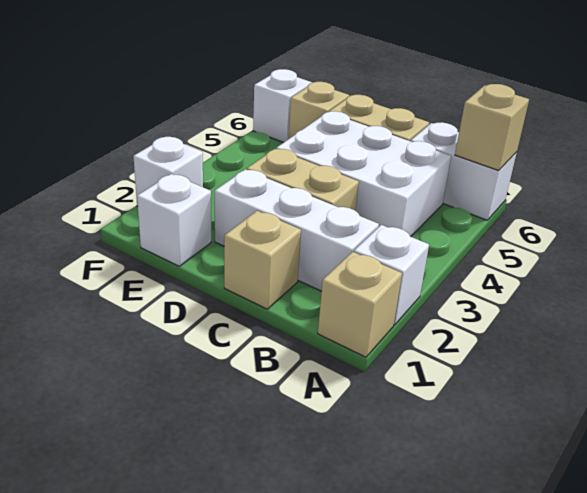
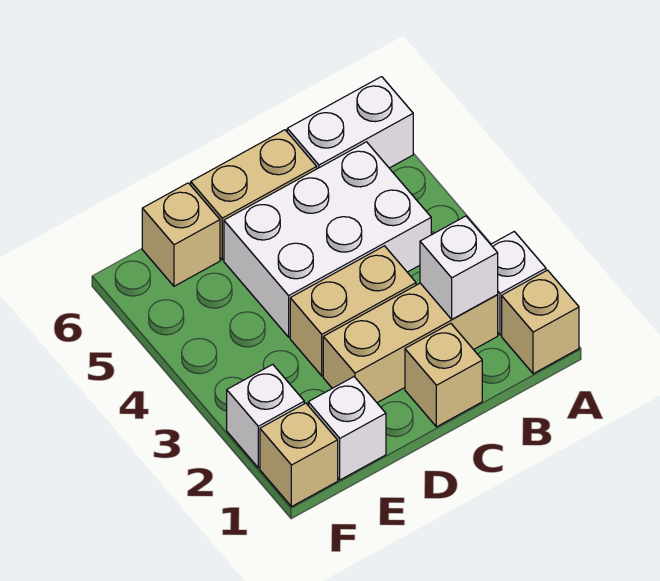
tan brick A6 level 2 -> tan brick F1 level 1
white brick B2:D2 level 1 -> tan brick B2:D2 level 1
white brick F6 level 1 -> white brick B2 level 2

